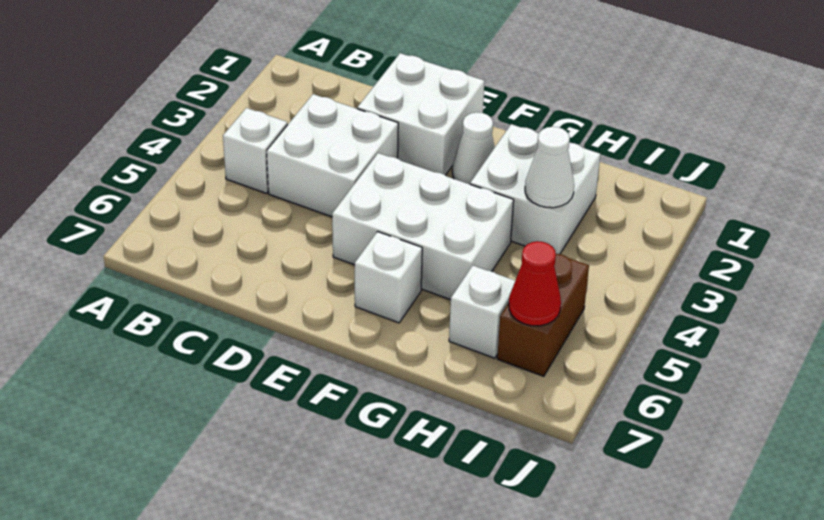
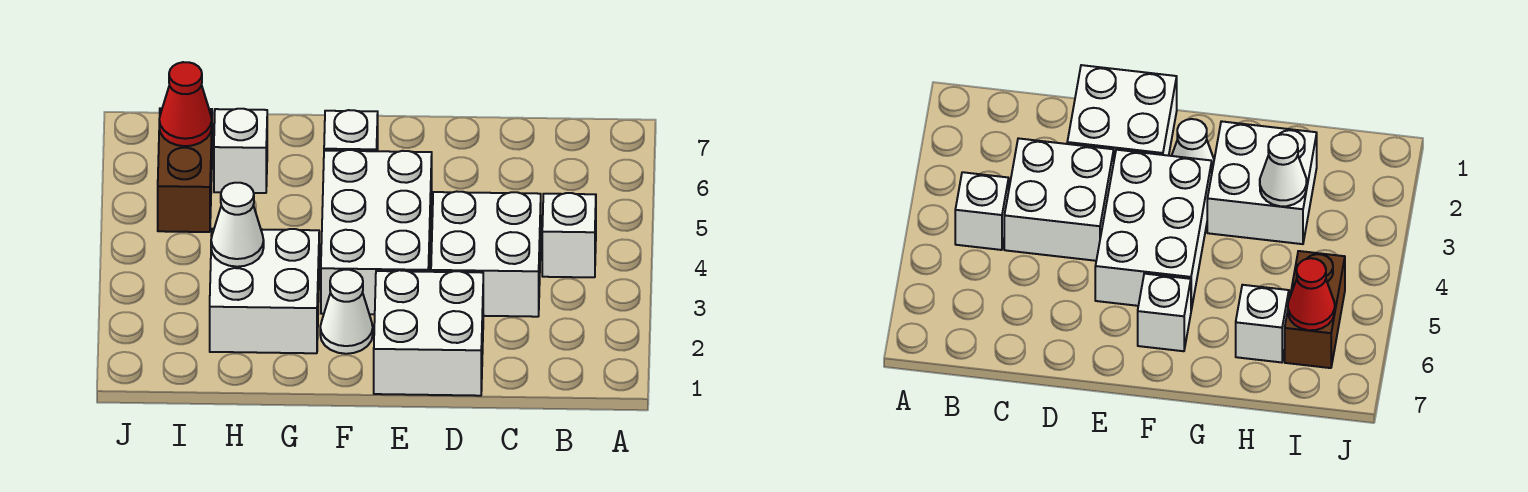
white brick E4:G5 level 1 -> white brick E3:F5 level 1

